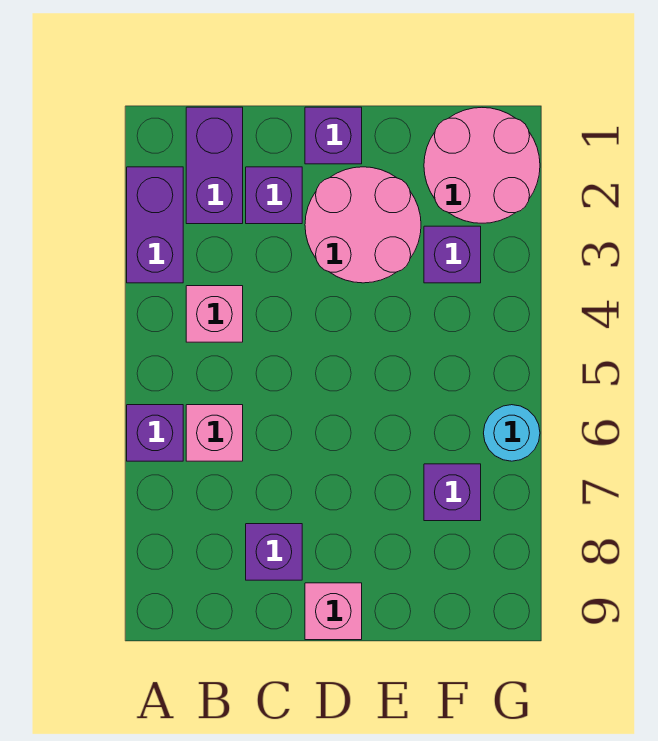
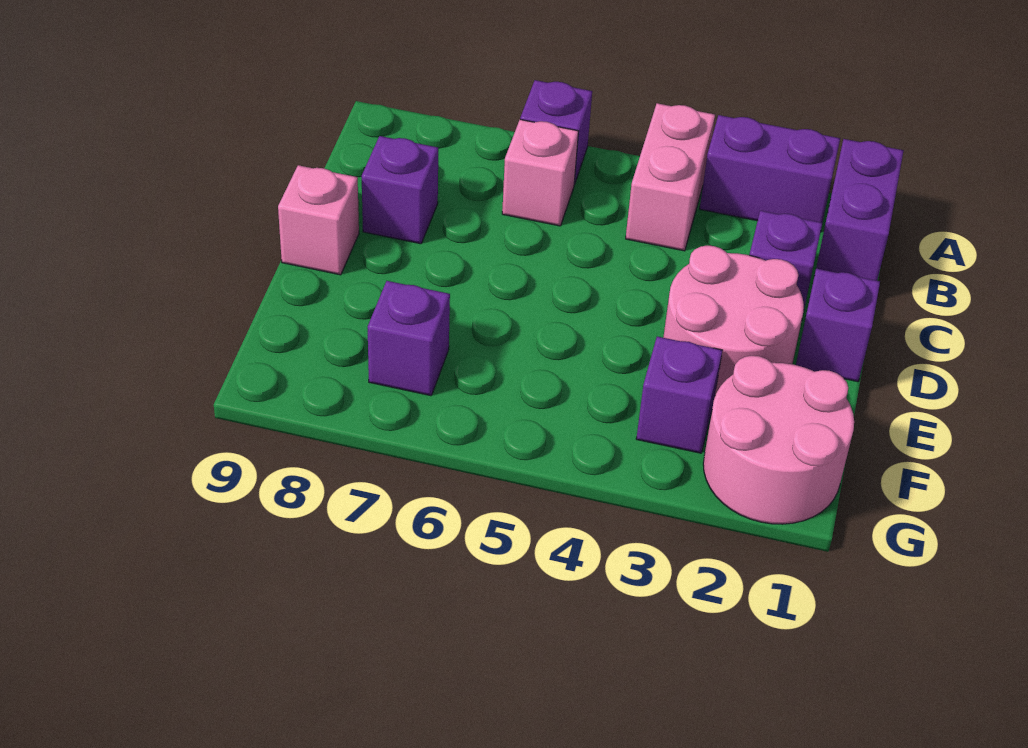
purple brick B1:B2 level 1 -> purple brick A1:B1 level 1
pink brick B4 level 1 -> pink brick A4:B4 level 1
cyan round brick G6 level 1 -> none

